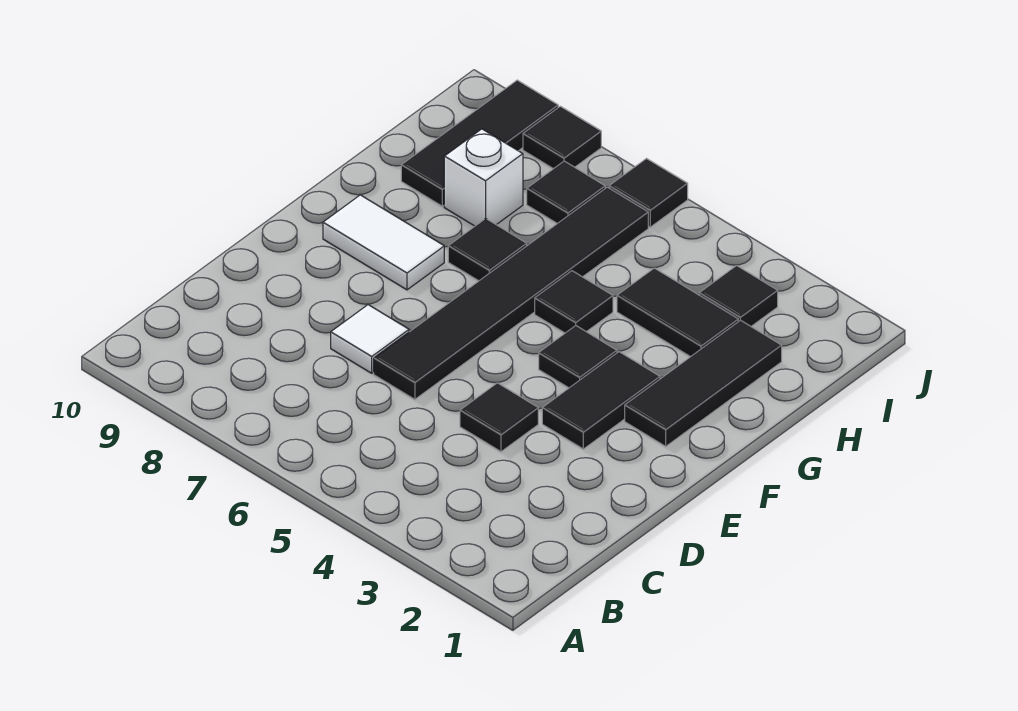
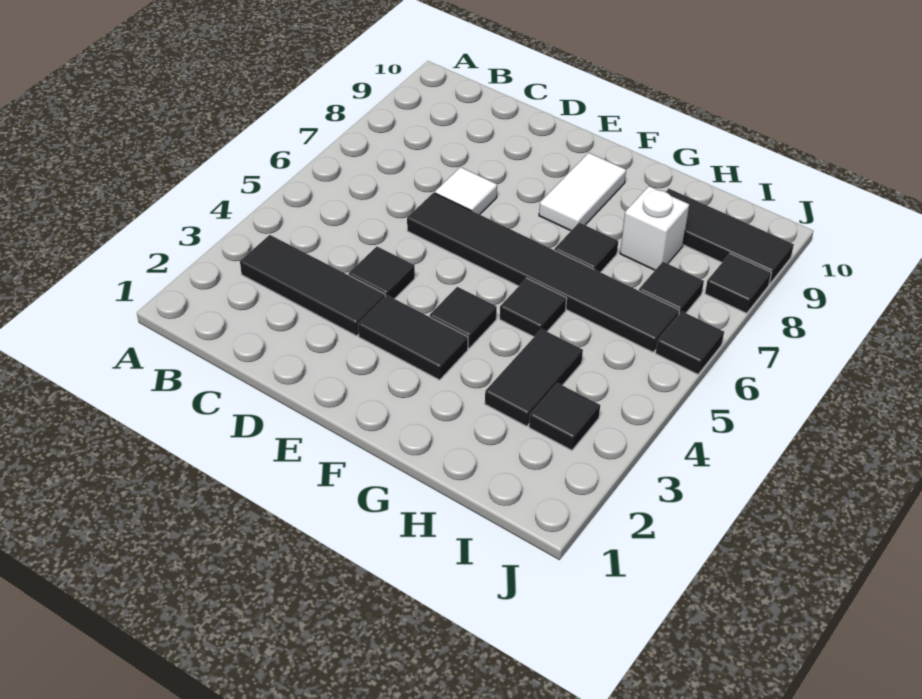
black tile F2:H2 level 1 -> black tile B3:D3 level 1

